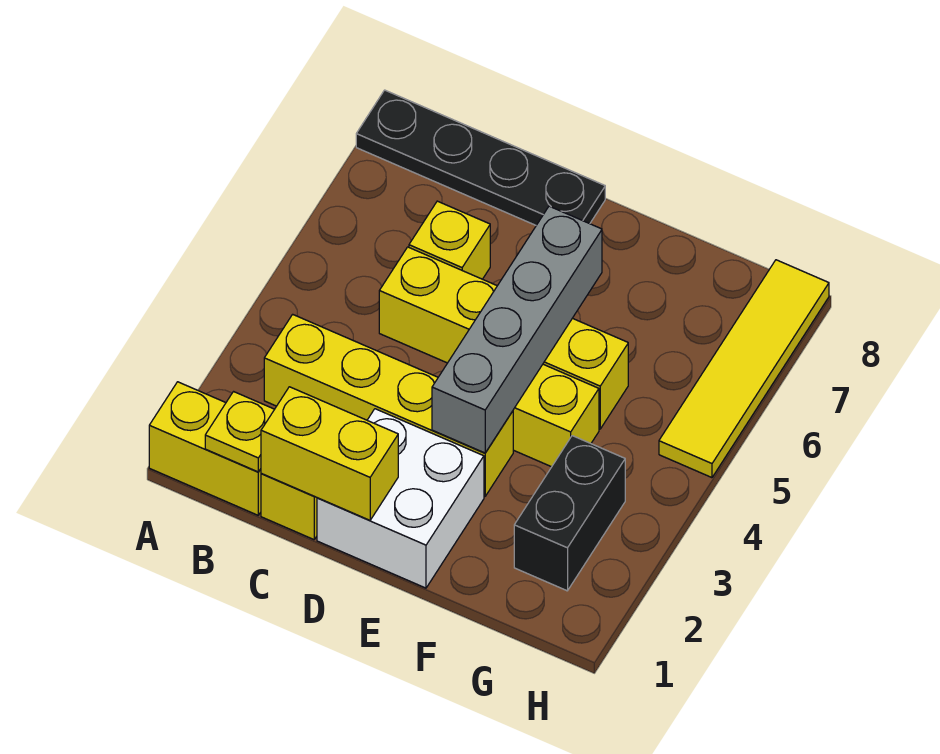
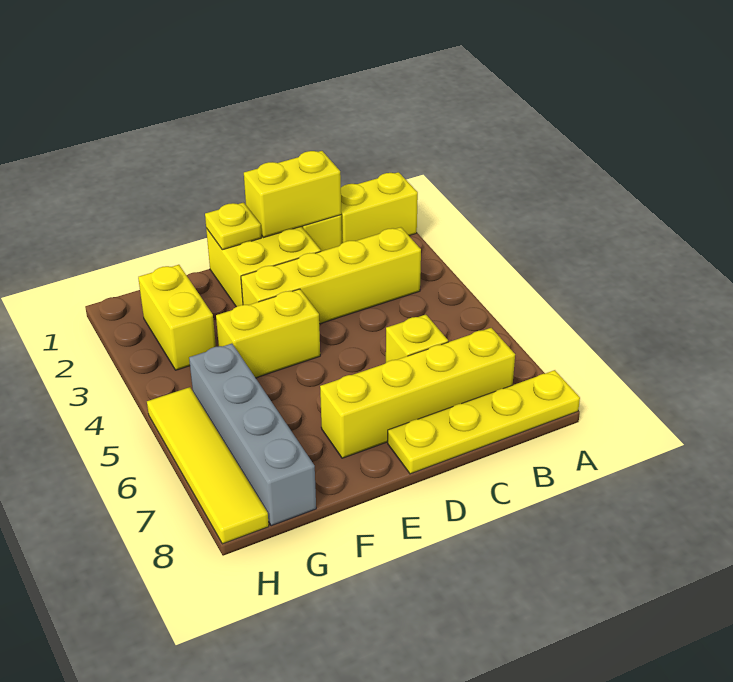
black plate A8:D8 level 1 -> yellow plate A8:D8 level 1
yellow plate B1 level 2 -> yellow plate E1 level 2
yellow brick C5:F5 level 1 -> yellow brick B7:E7 level 1
white brick D1:E2 level 1 -> yellow brick D1:E2 level 1
grey brick E3:E6 level 2 -> grey brick G5:G8 level 1
black brick G2:G3 level 1 -> yellow brick G2:G3 level 1

